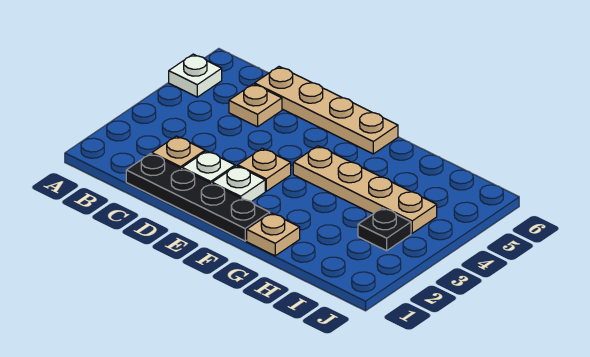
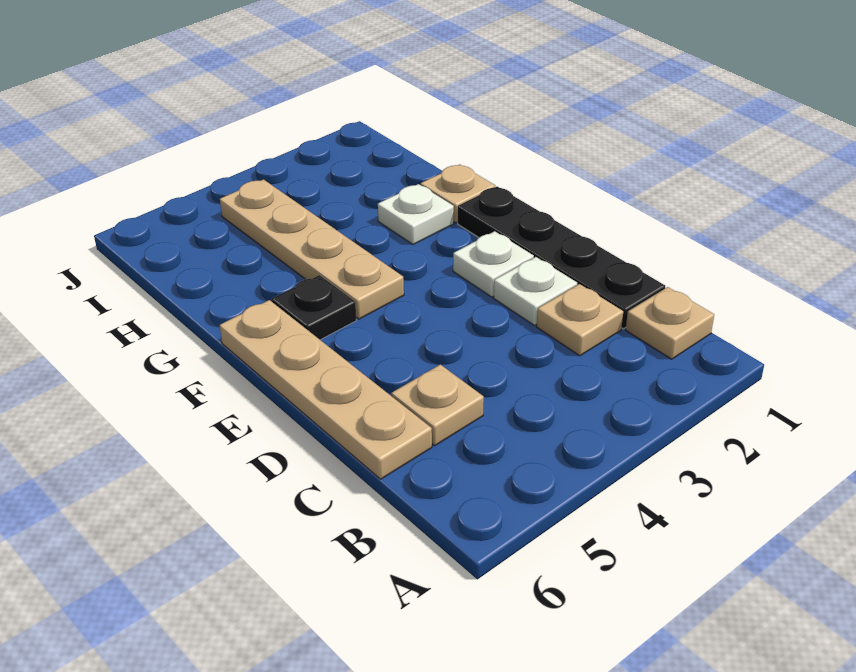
white plate A5 level 1 -> white plate G2 level 1
tan plate E3 level 1 -> tan plate B1 level 1
black plate I3 level 1 -> black plate F5 level 1

